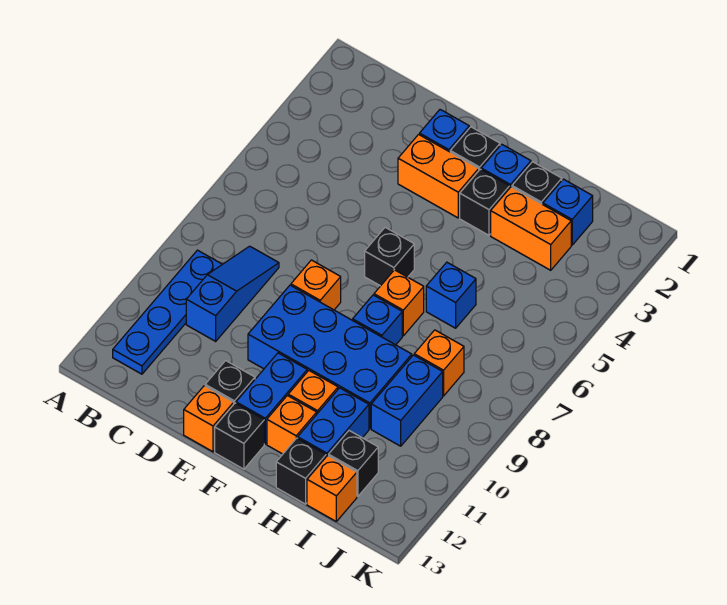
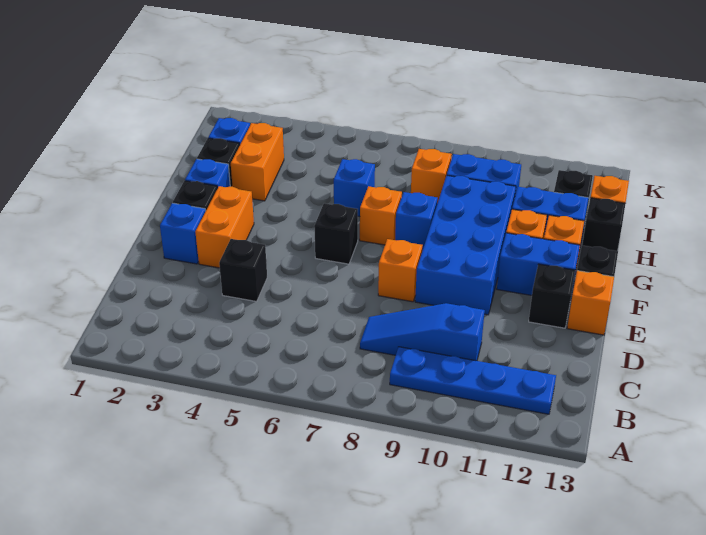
black brick G3 level 1 -> black brick D4 level 1

